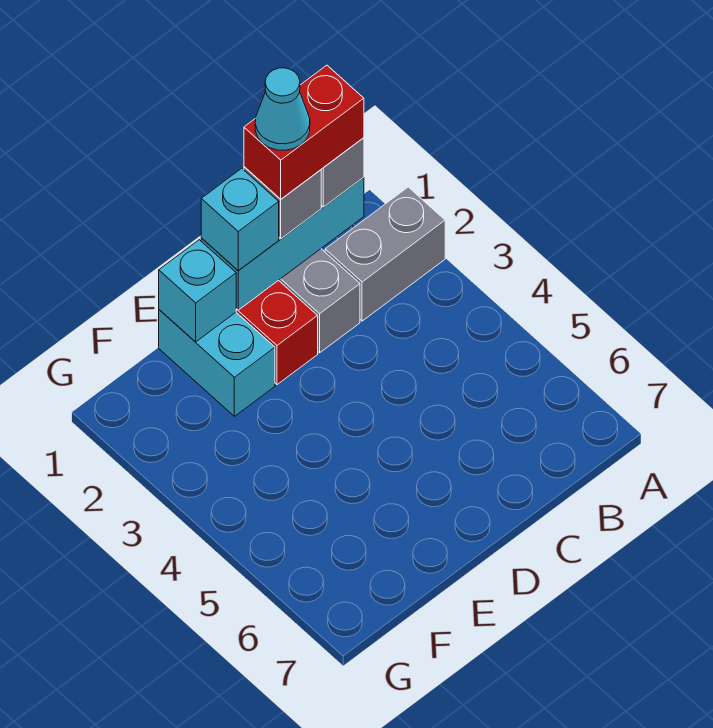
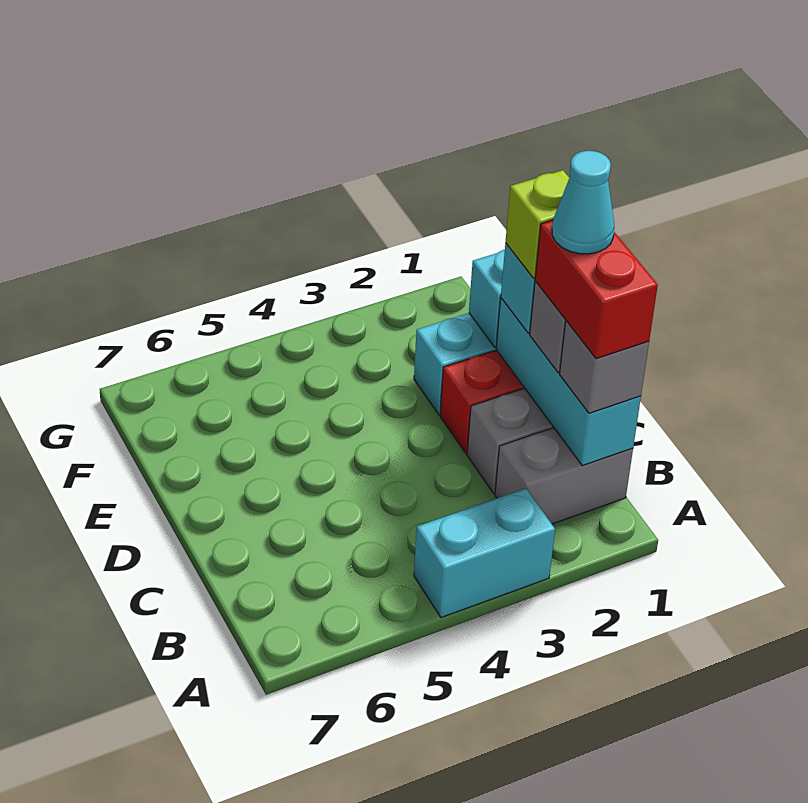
grey brick A2:B2 level 1 -> grey brick B1:B2 level 1
none -> cyan brick A3:A4 level 1
none -> lime brick D1 level 4

